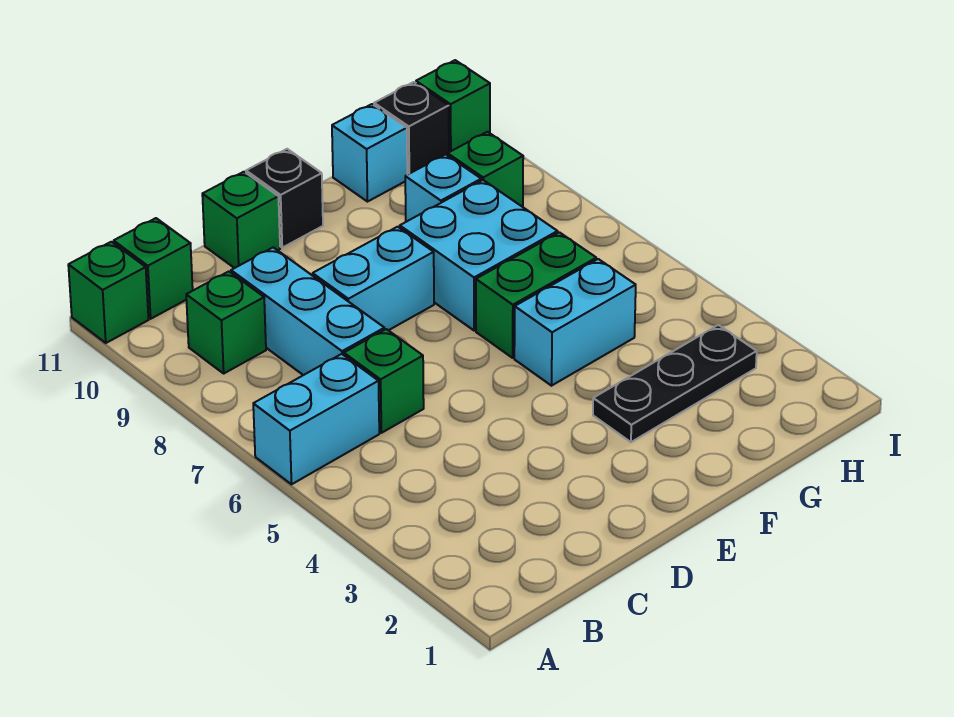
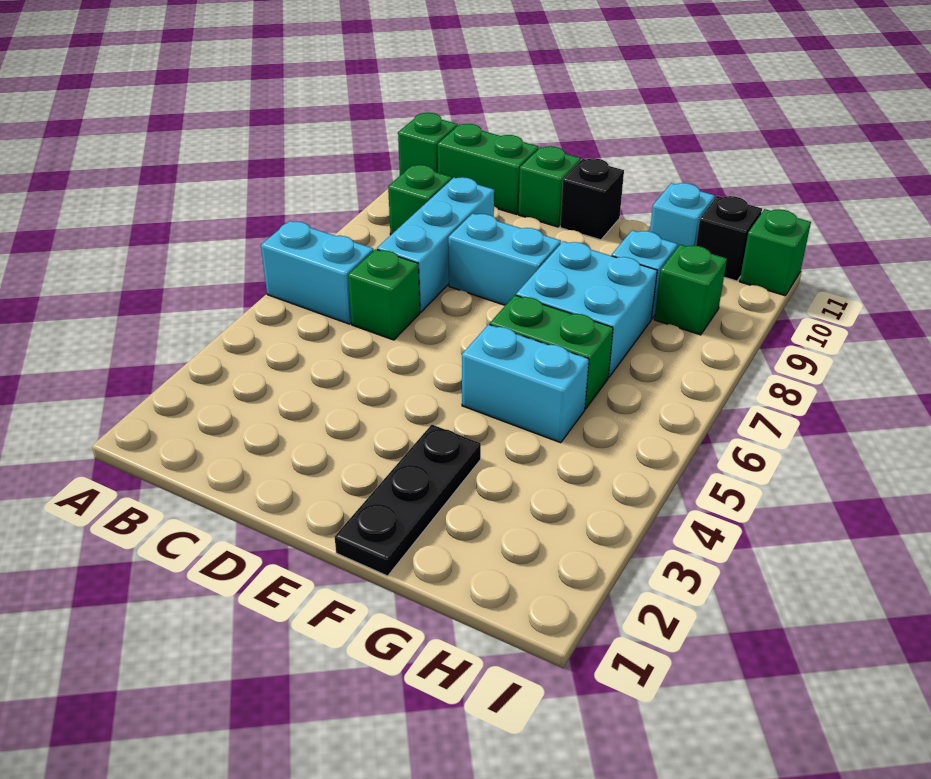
green brick B11 level 1 -> green brick B11:C11 level 1
black plate F3:H3 level 1 -> black plate F1:F3 level 1

